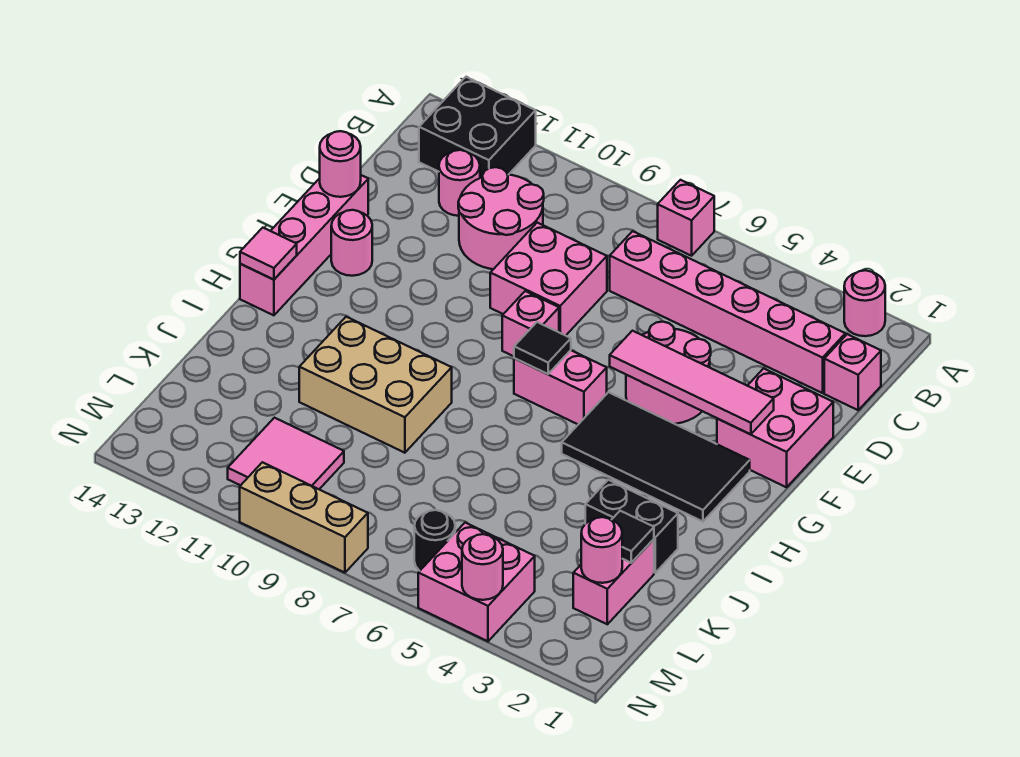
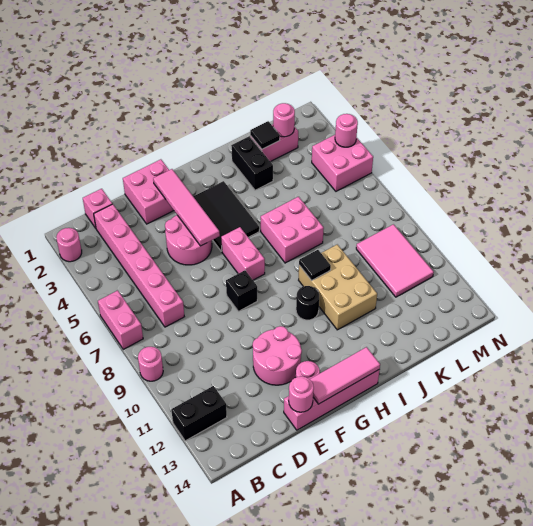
pink brick A7 level 1 -> pink brick A6:A7 level 1
black brick A12:B13 level 1 -> black brick A12:B12 level 1
pink round brick C10:D11 level 1 -> pink round brick E11:F12 level 1
pink round brick C12 level 1 -> pink round brick A9 level 1
pink brick D8:E9 level 1 -> pink brick I6:J7 level 1
pink brick F8 level 1 -> black brick F8 level 1
black tile G2:H5 level 1 -> black tile G3:H5 level 1
black tile G7 level 2 -> black tile I9 level 2
pink tile H14 level 2 -> pink tile F14:H14 level 2
pink tile L10:M11 level 1 -> pink tile L9:M11 level 1
black round brick M6 level 1 -> black round brick H10 level 1
tan brick N8:N10 level 1 -> none

